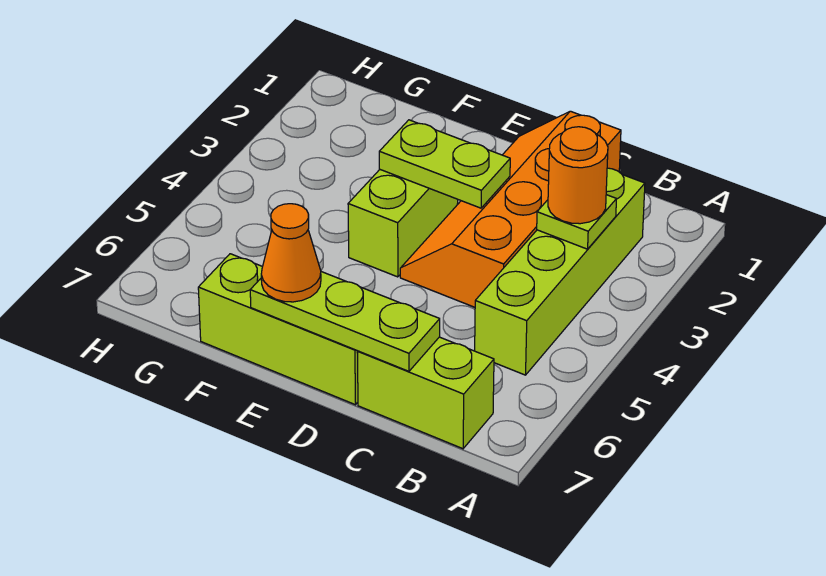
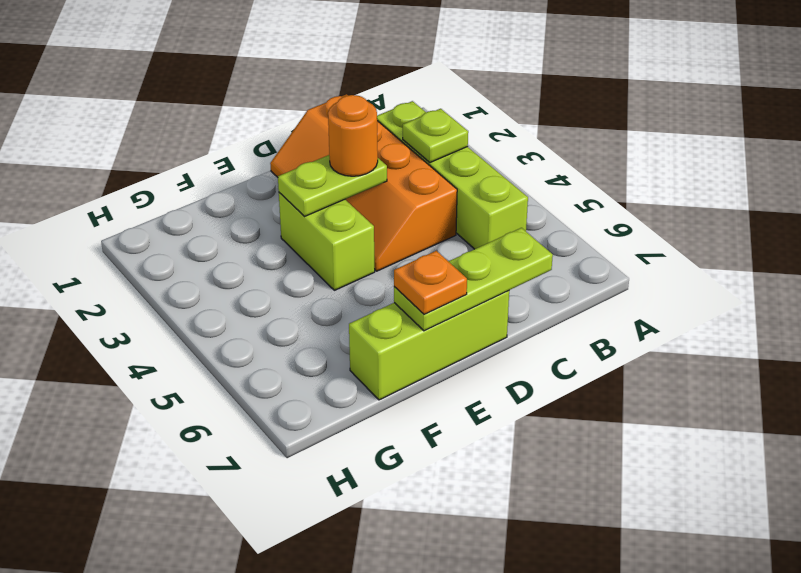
orange round brick B3 level 3 -> orange round brick D3 level 3
lime brick B7:C7 level 1 -> none
orange cone E7 level 3 -> orange plate E7 level 3

